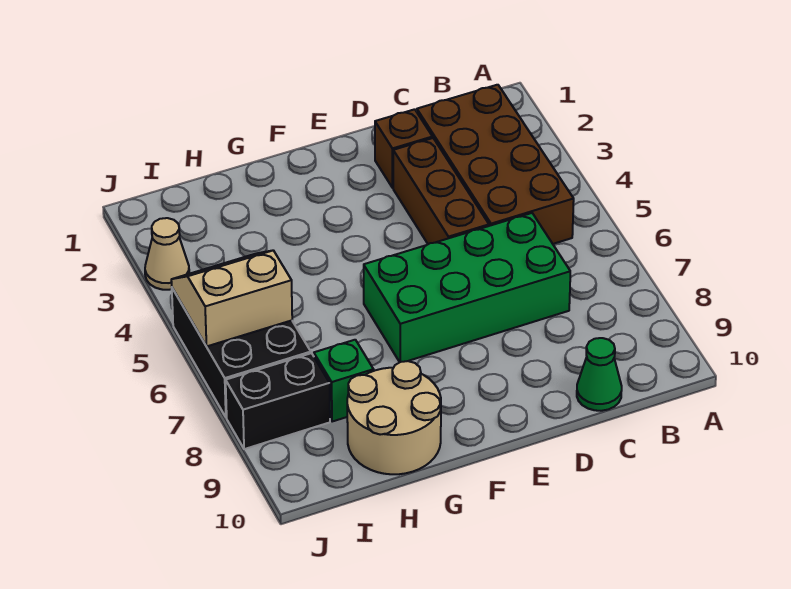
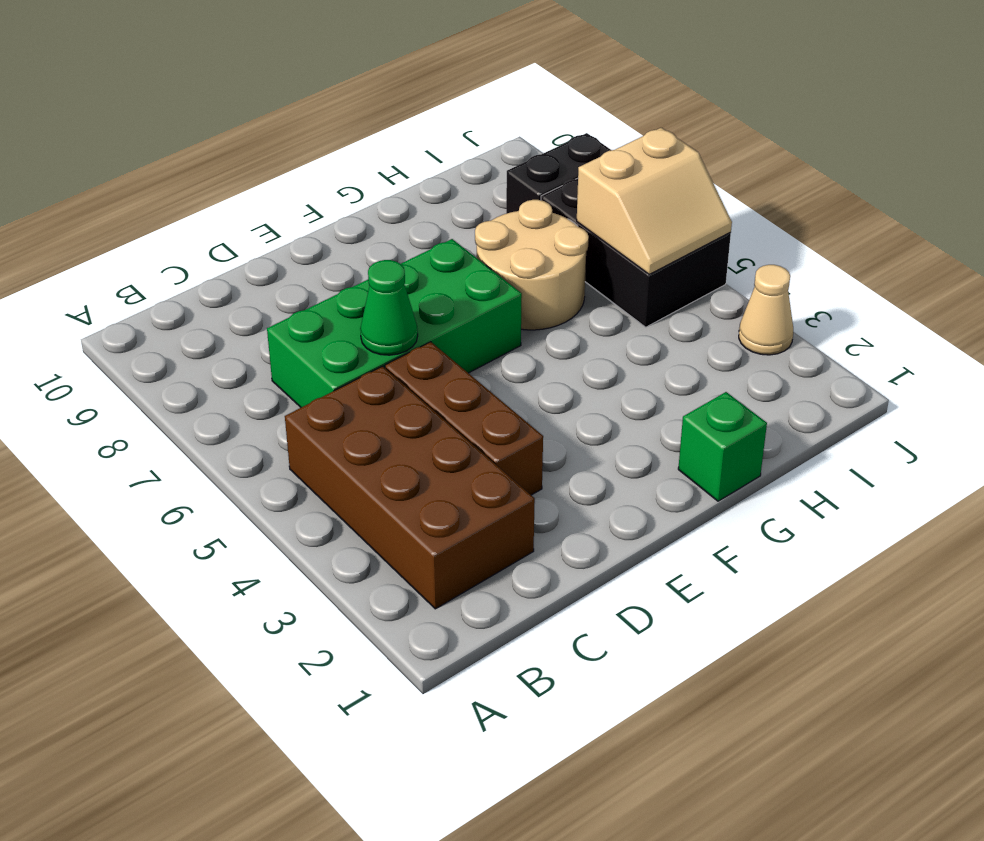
green cone C10 level 1 -> green cone D6 level 2
brown brick D2 level 1 -> none
tan round brick G9:H10 level 1 -> tan round brick G6:H7 level 1
green brick H8 level 1 -> green brick G1 level 1

